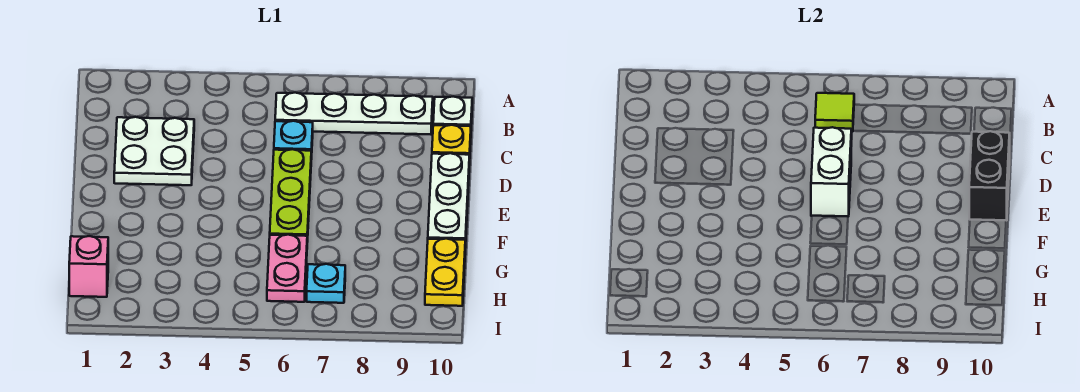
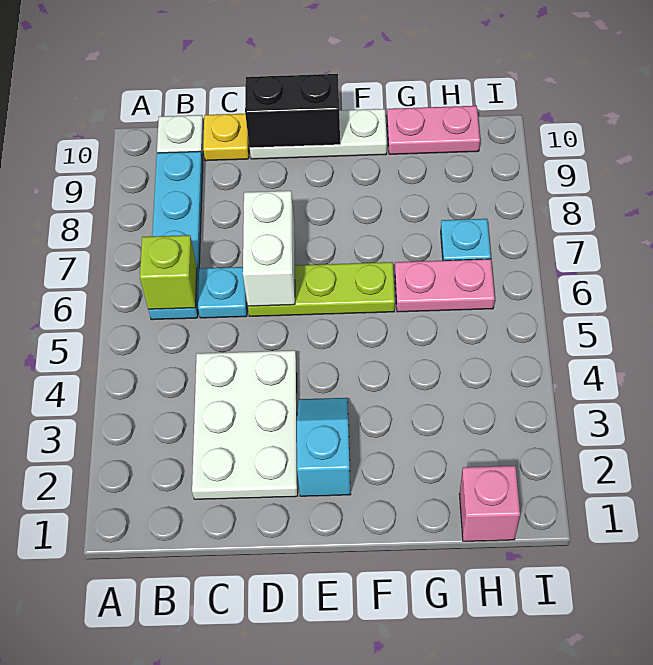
white plate B6:B9 level 1 -> cyan plate B6:B9 level 1
lime tile B6 level 2 -> lime brick B6 level 2
white plate C2:D3 level 1 -> white plate C2:D4 level 1
white brick D6:E6 level 2 -> white brick D6:D7 level 2
none -> cyan slope E2:E3 level 1 top 2
yellow plate G10:H10 level 1 -> pink plate G10:H10 level 1

